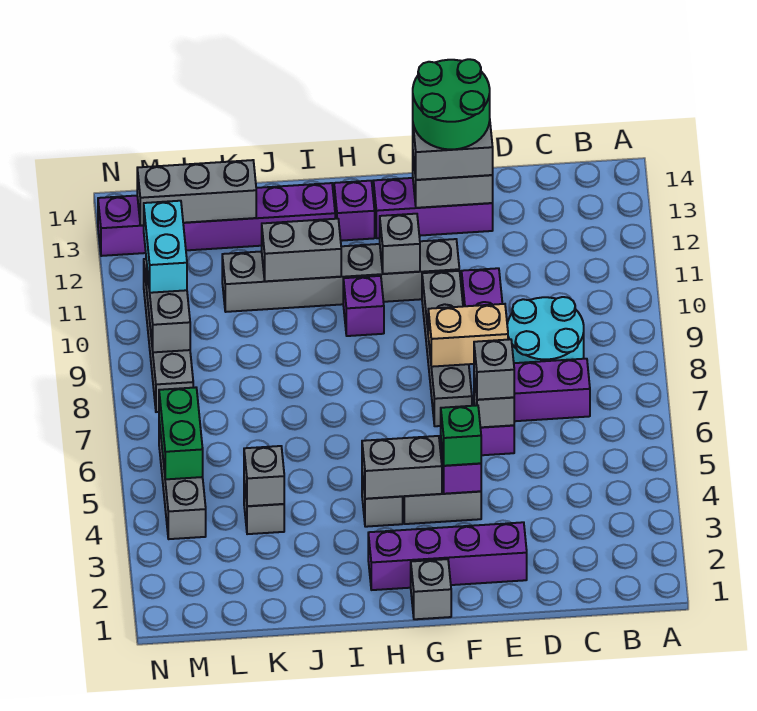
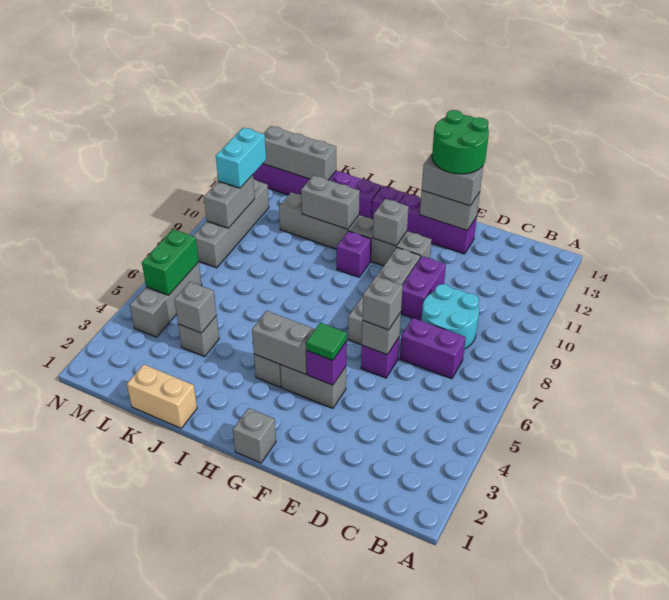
purple brick E2:H2 level 1 -> none
tan brick E8:F8 level 2 -> tan brick J1:K1 level 1
green brick F4 level 3 -> green tile F4 level 3

